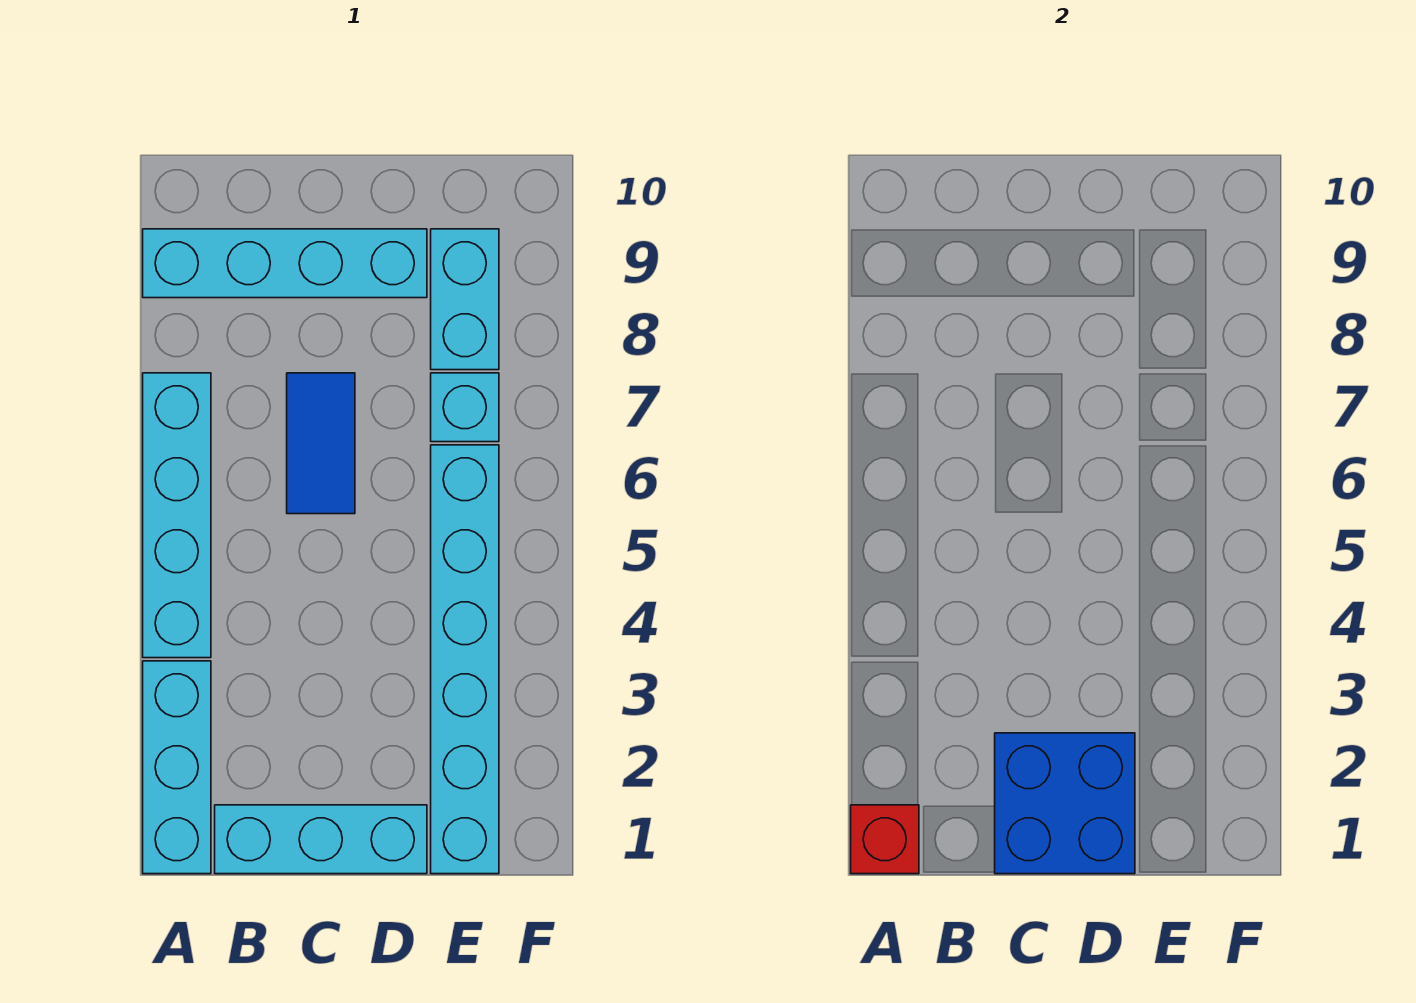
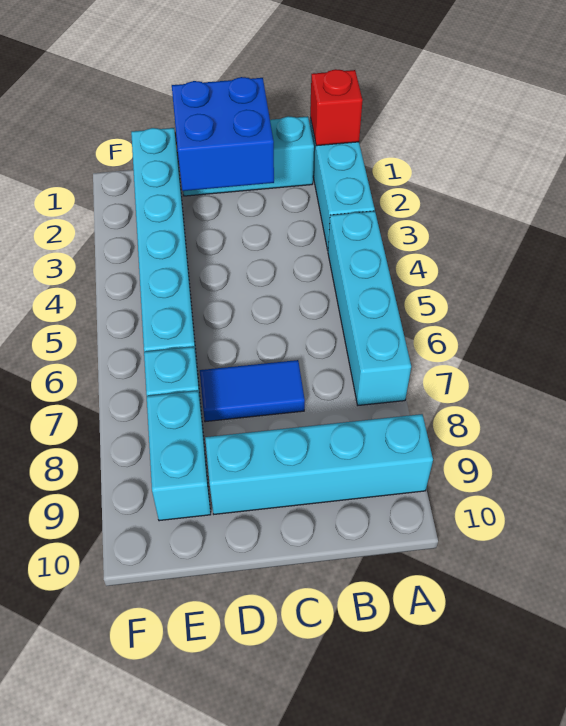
blue tile C6:C7 level 1 -> blue tile C7:D7 level 1

